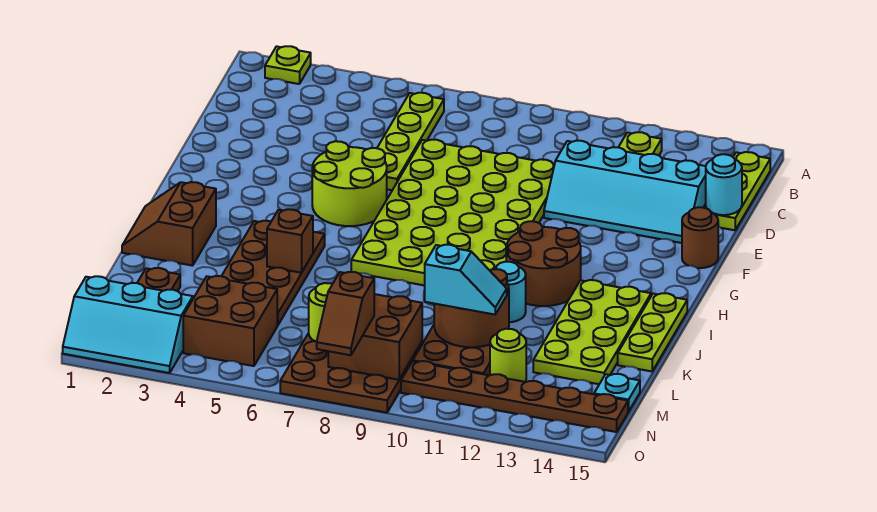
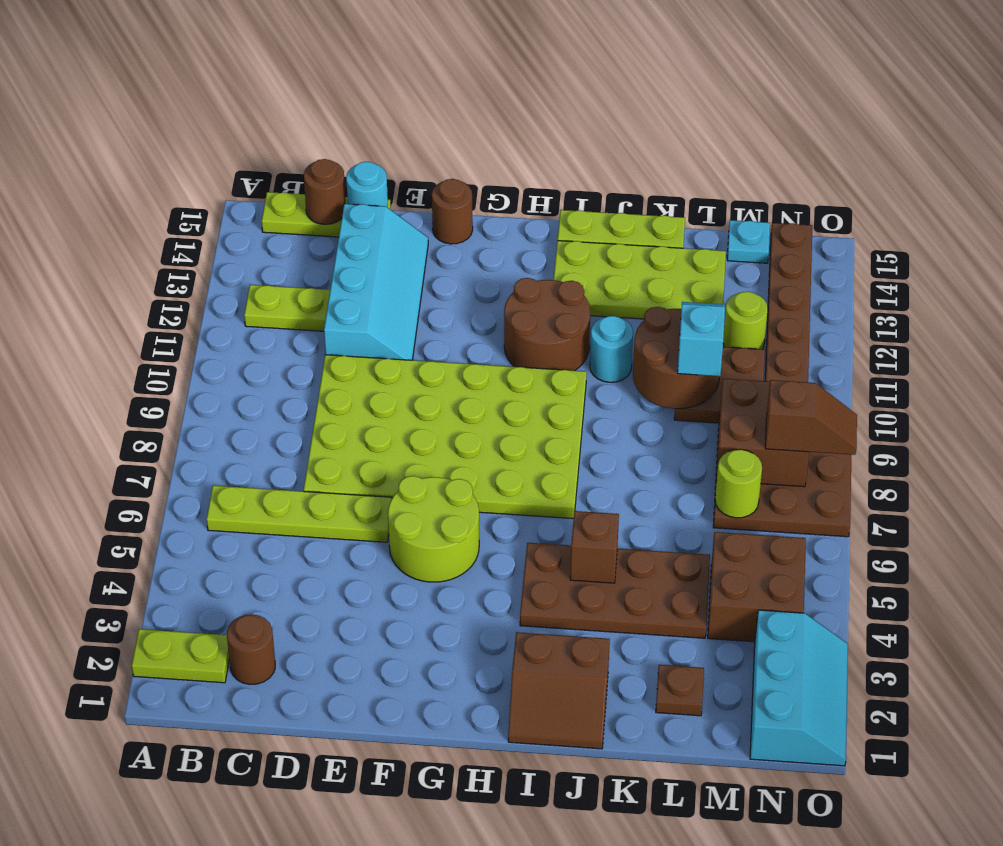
lime plate A2 level 1 -> lime plate A2:B2 level 1
none -> brown round brick C2 level 1
none -> brown round brick C15 level 2

